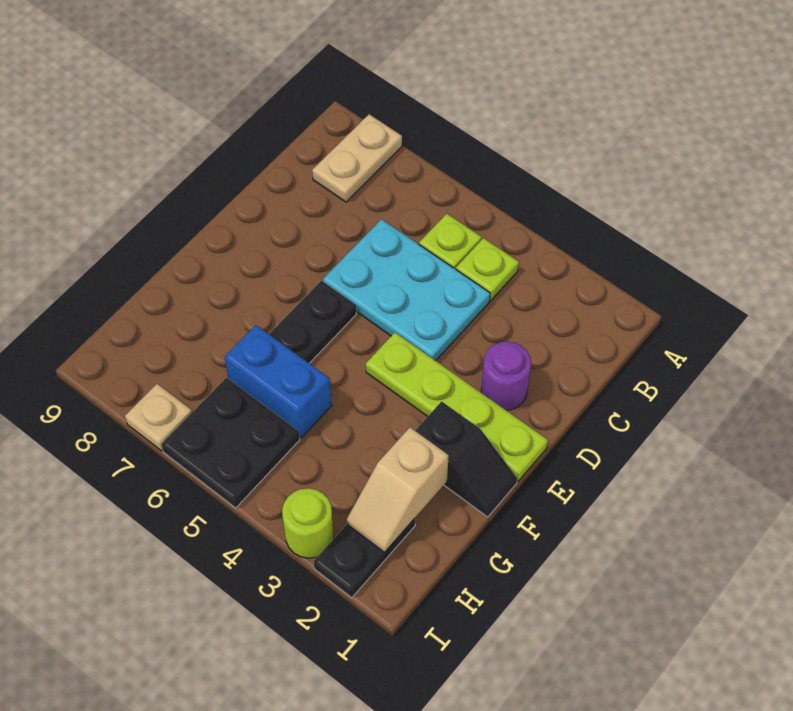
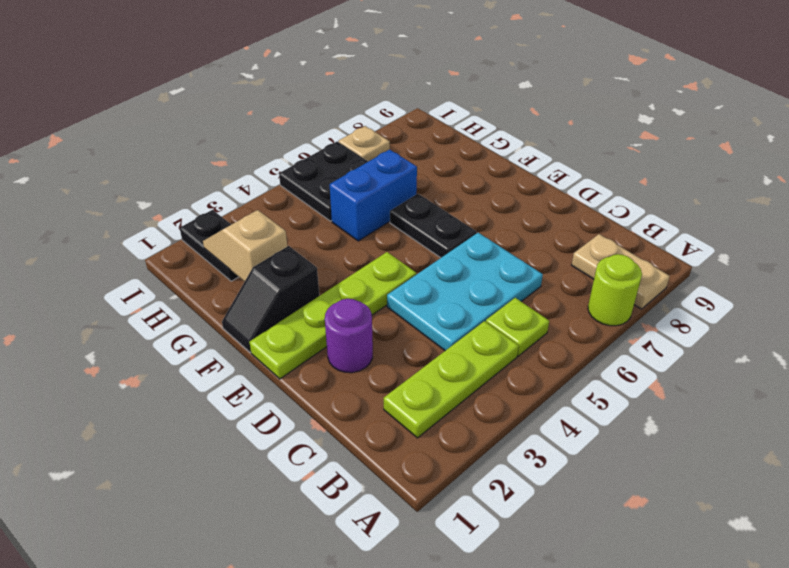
lime plate B4 level 1 -> lime plate B2:B4 level 1
lime round brick I3 level 1 -> lime round brick A7 level 1

